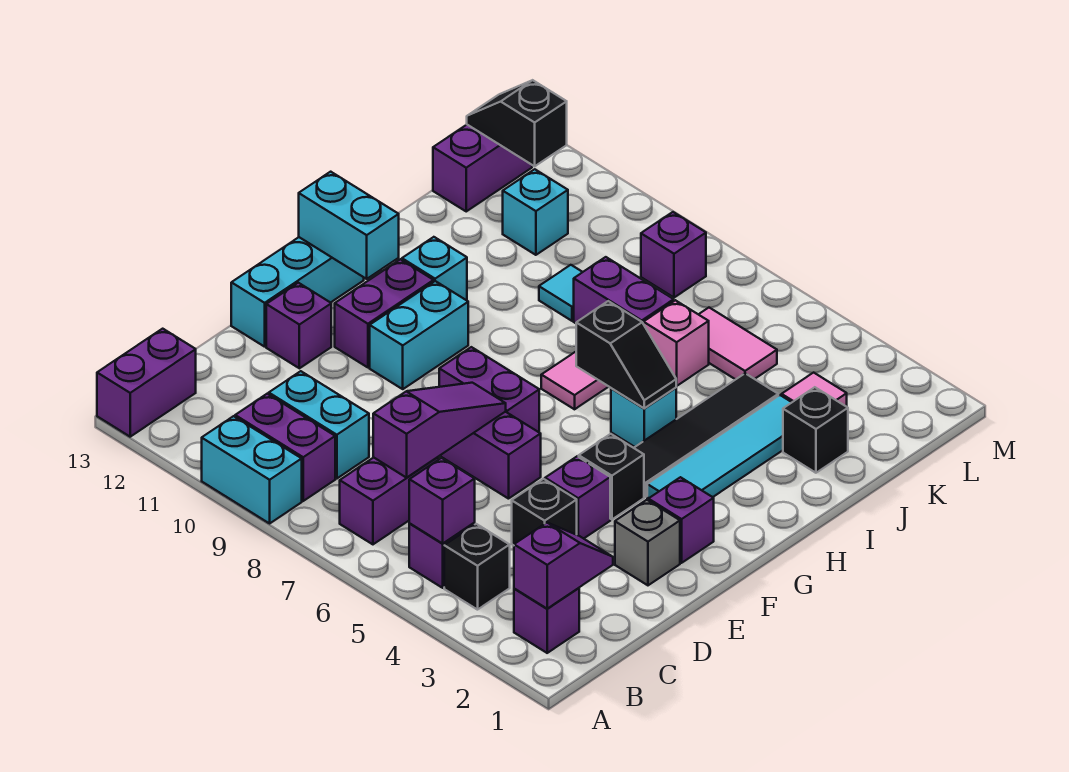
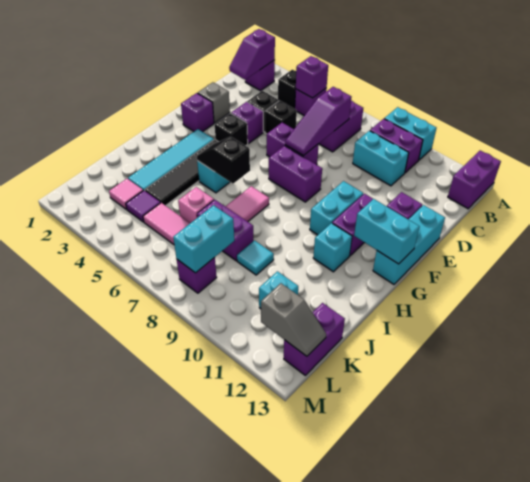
black brick J2 level 1 -> black brick D5 level 1
none -> purple tile K4 level 1
none -> cyan brick K8:L8 level 2
black slope L12:L13 level 2 top 12 -> grey slope L12:L13 level 2 top 12

